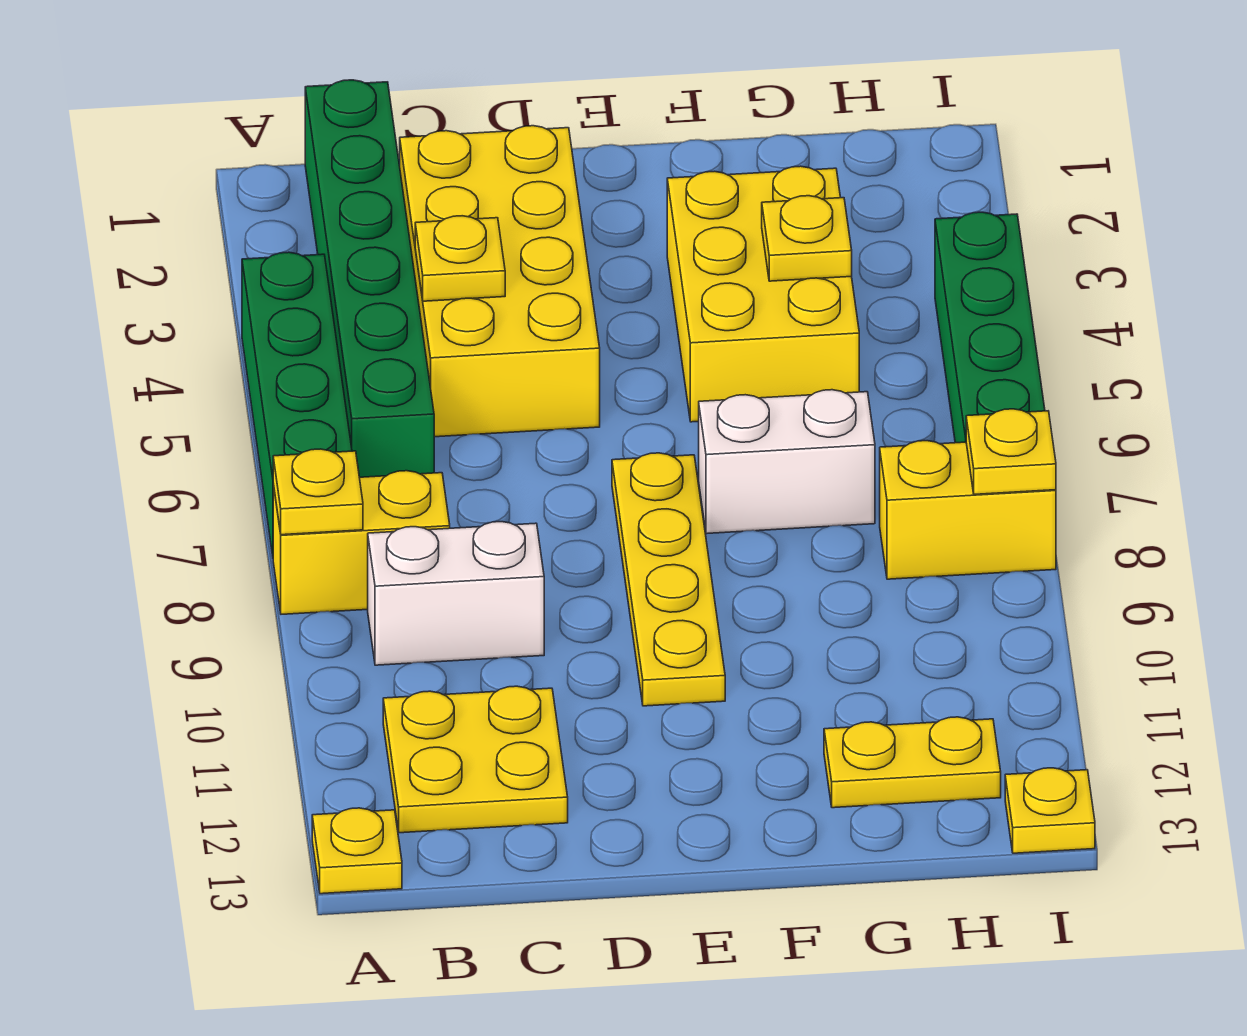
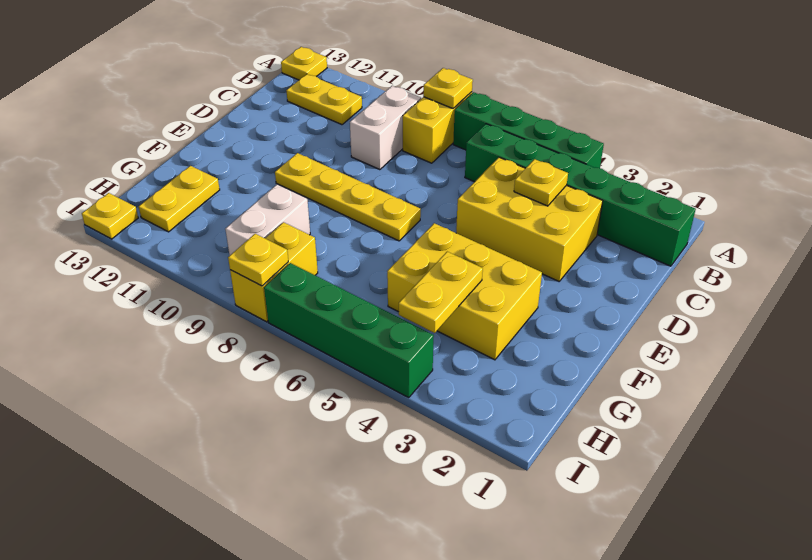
yellow plate B11:C12 level 1 -> yellow plate B11:B12 level 1
yellow brick C2:D5 level 1 -> yellow brick C3:D5 level 1
white brick F7:G7 level 1 -> white brick G9:H9 level 1
yellow plate G4 level 2 -> yellow plate G4:H4 level 2

